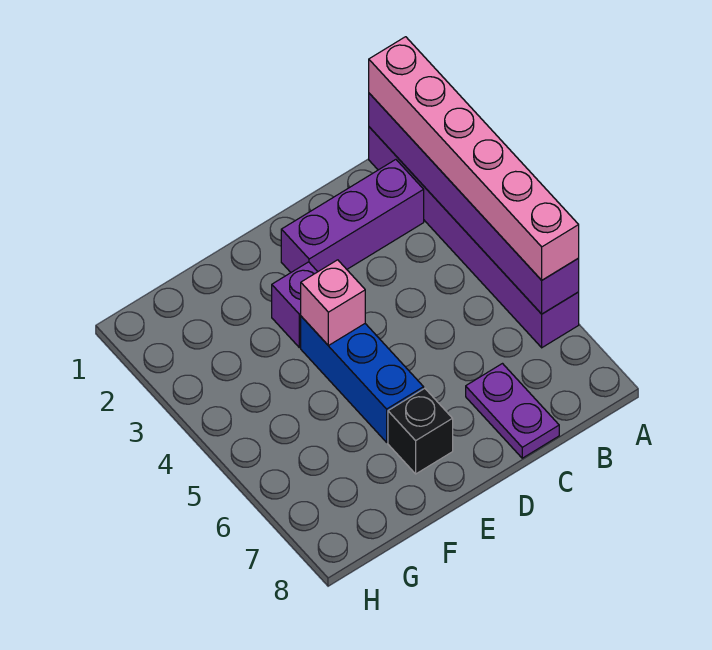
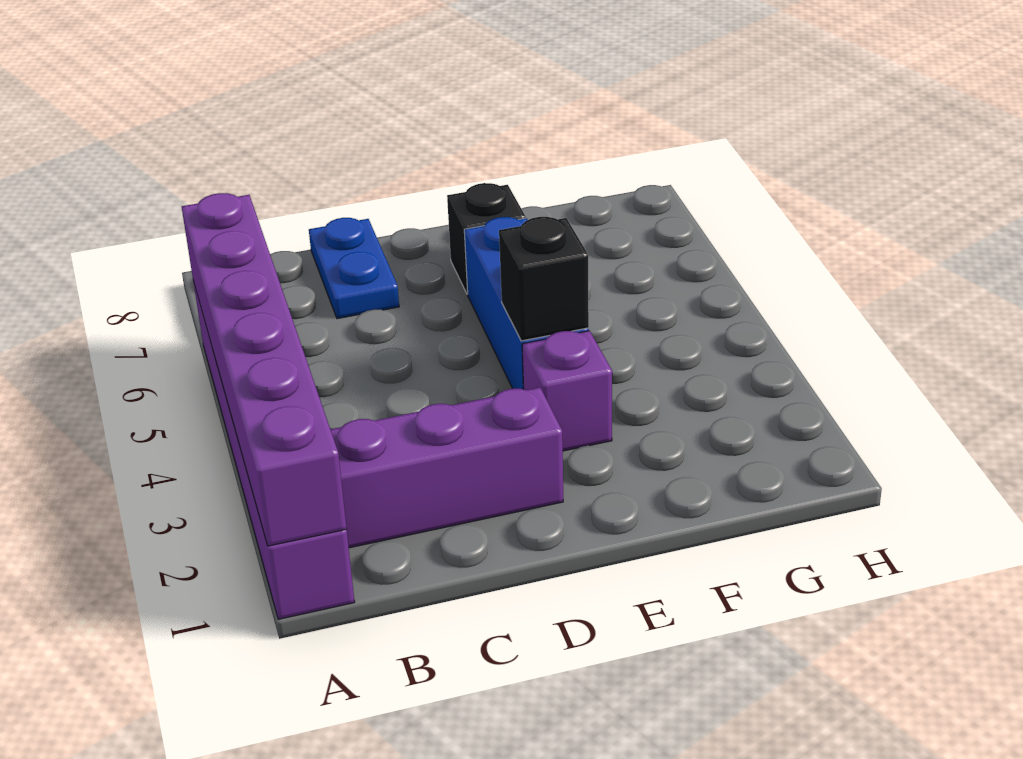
pink brick A1:A6 level 3 -> none
purple plate C7:C8 level 1 -> blue plate C7:C8 level 1
pink brick E4 level 2 -> black brick E4 level 2

